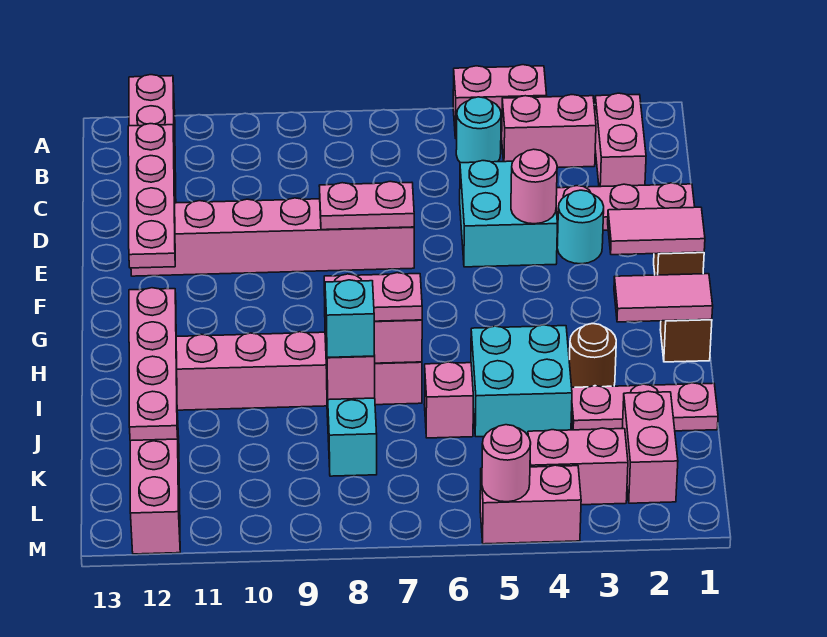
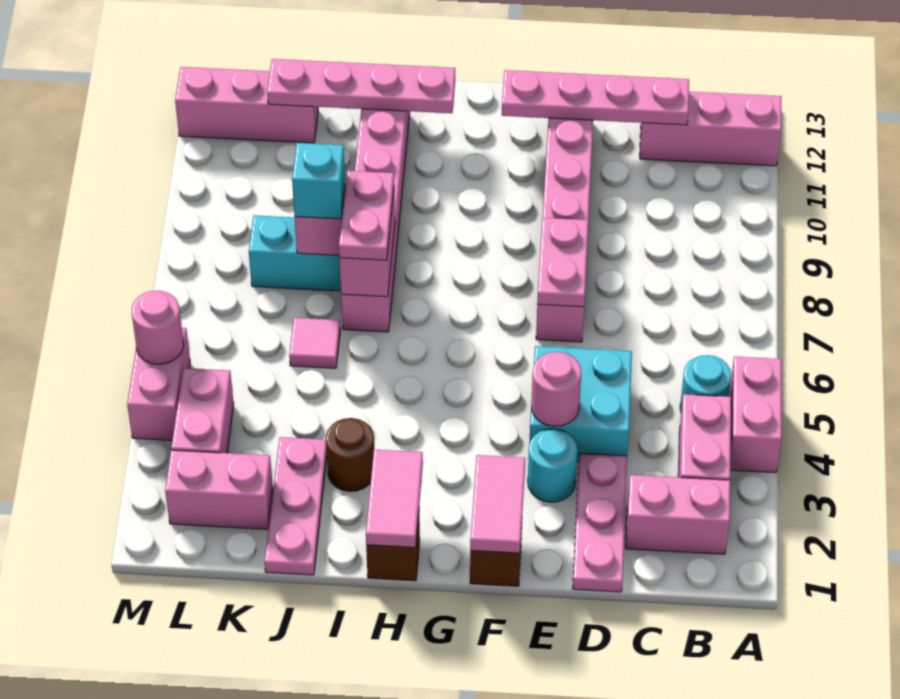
cyan brick I4:J5 level 1 -> none
pink brick J6 level 1 -> pink tile J6 level 1

